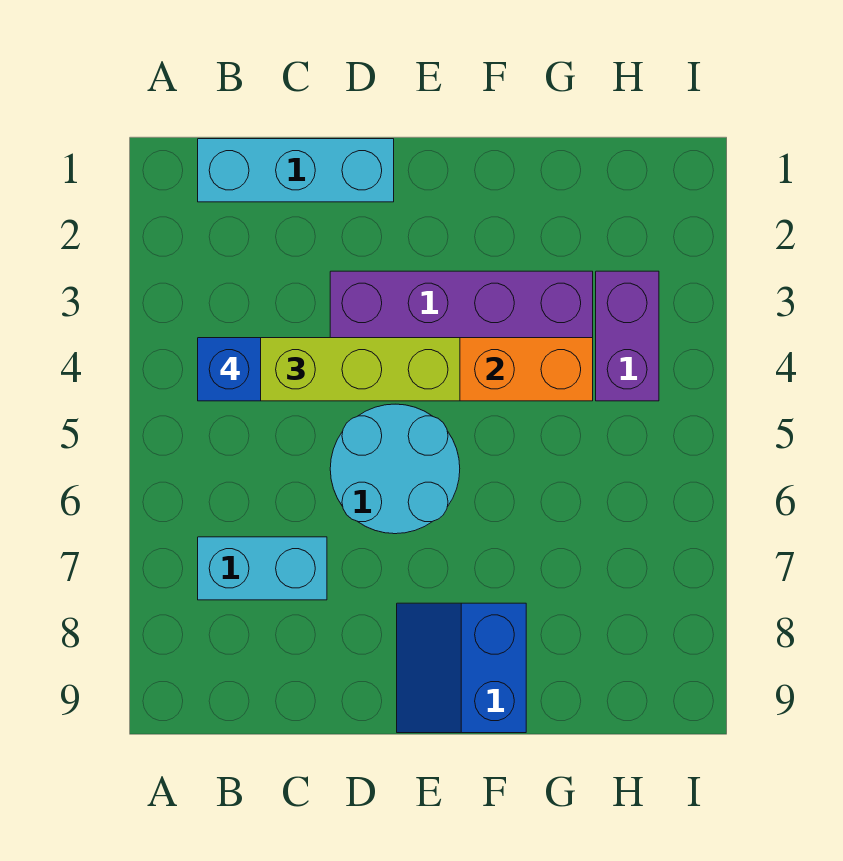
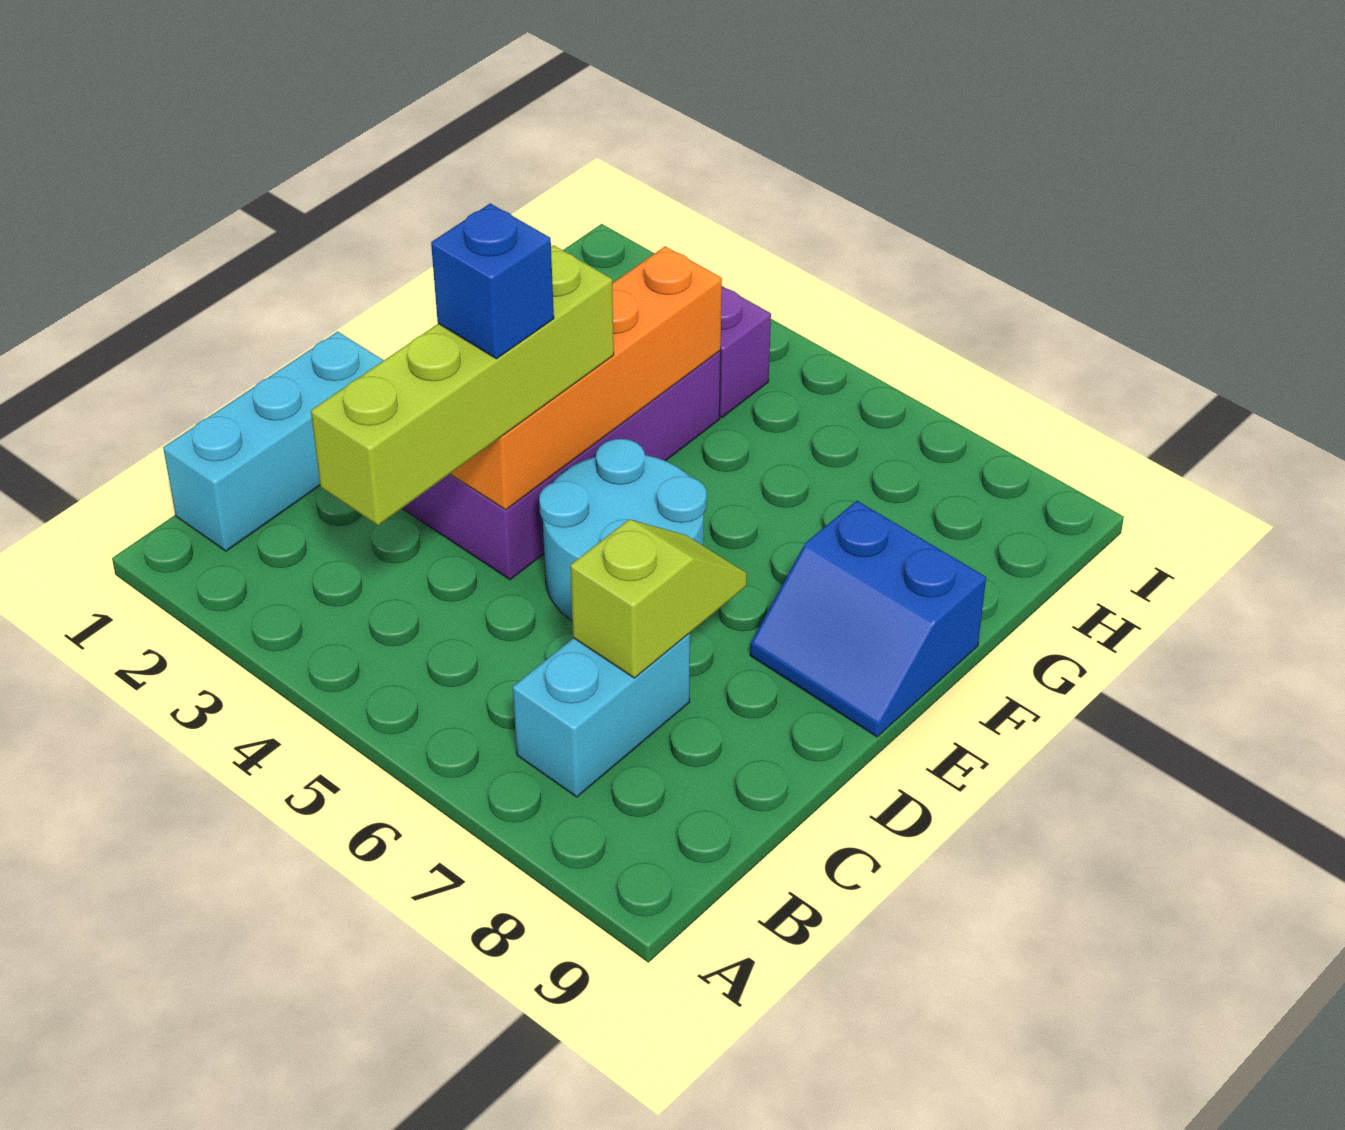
blue brick B4 level 4 -> blue brick D4 level 4
none -> lime slope C7:D7 level 2 top C

